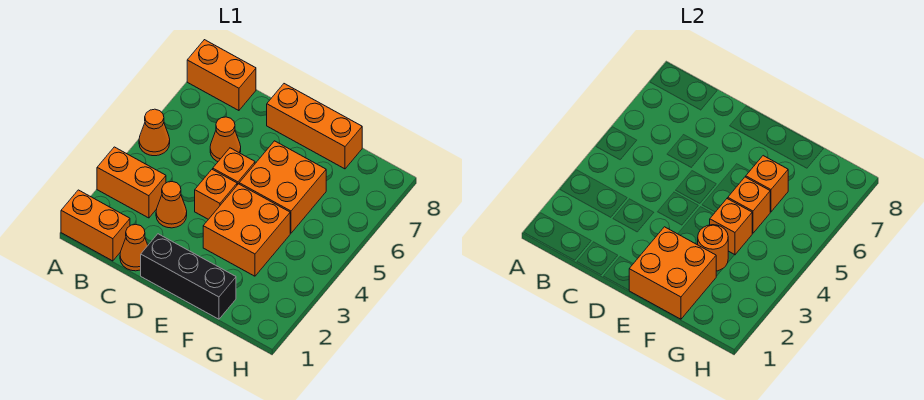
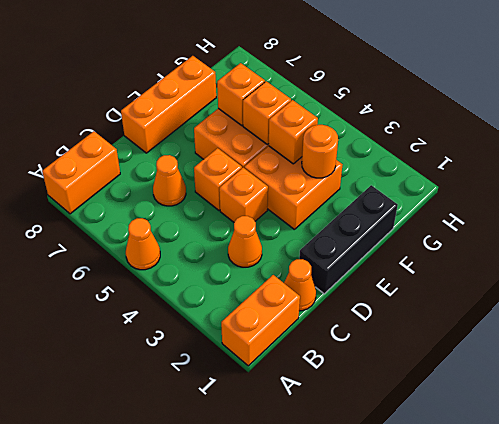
orange brick A3:B3 level 1 -> none
orange brick E1:F2 level 2 -> none

